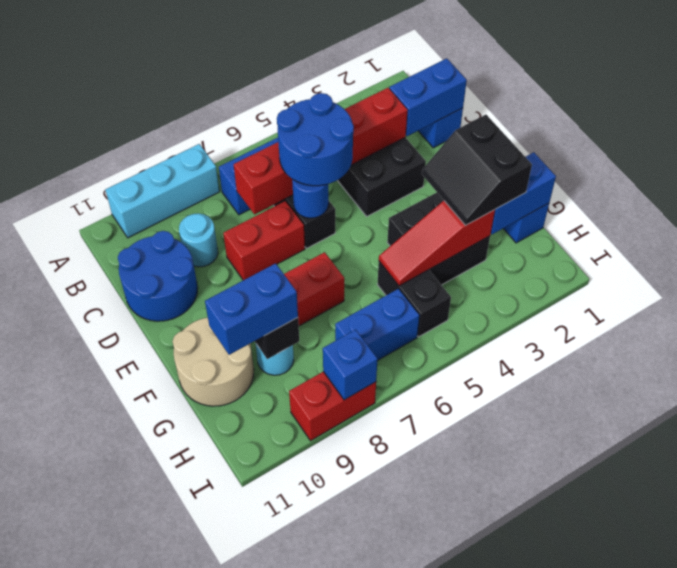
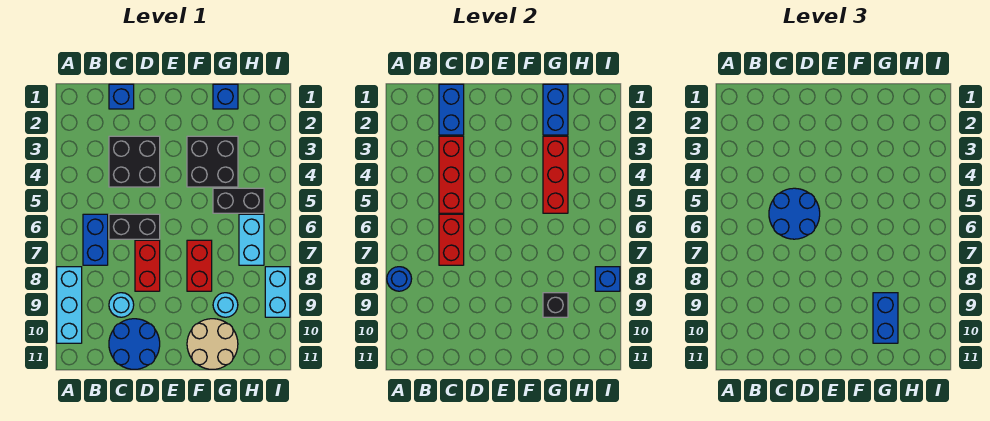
blue round brick D6 level 2 -> blue round brick A8 level 2
black slope F2:G3 level 3 top 2 -> none
red slope G3:G5 level 2 top 3 -> red brick G3:G5 level 2
blue brick H6:H7 level 1 -> cyan brick H6:H7 level 1
red brick I8:I9 level 1 -> cyan brick I8:I9 level 1

